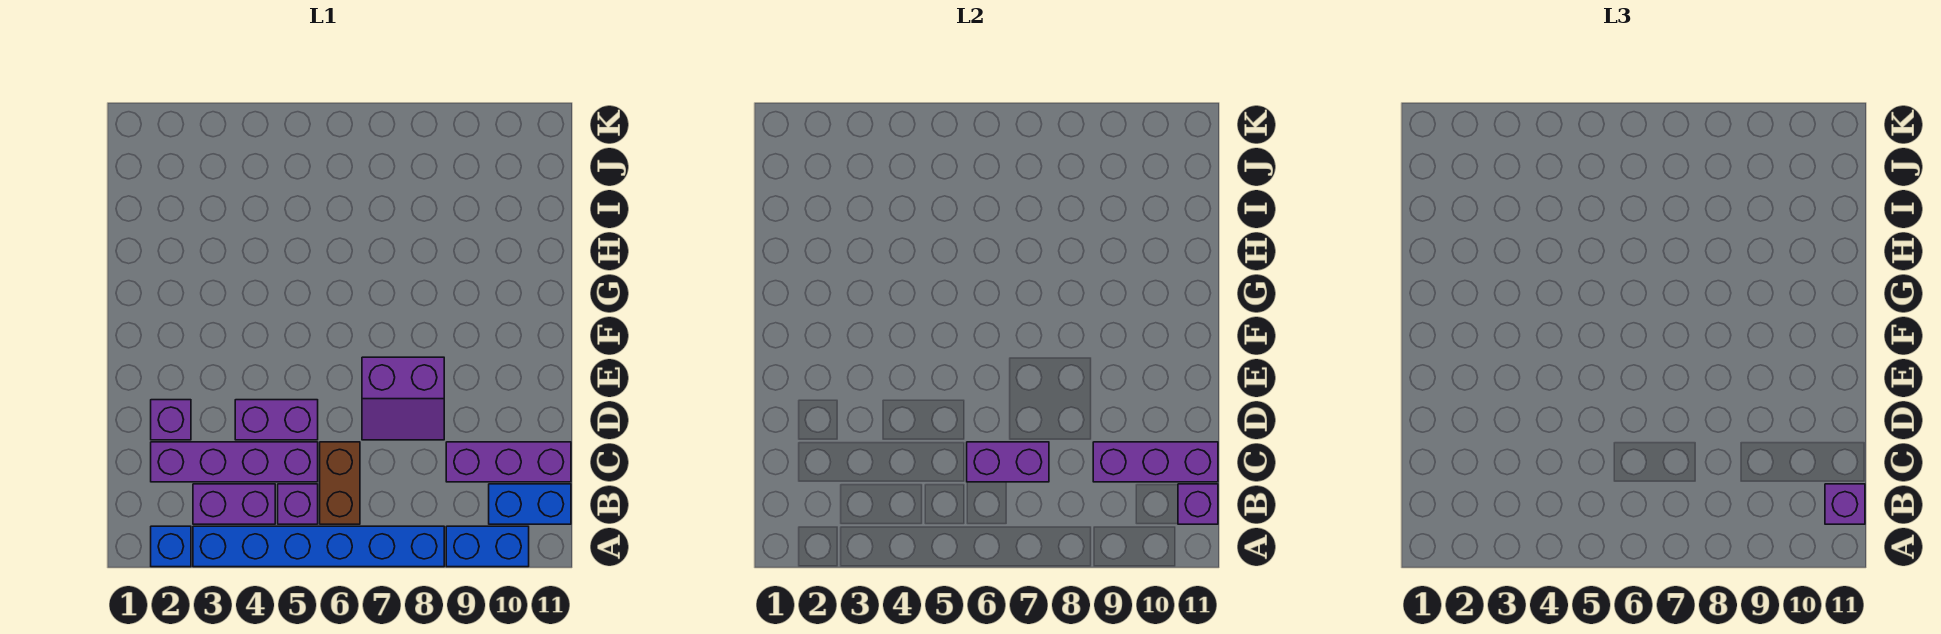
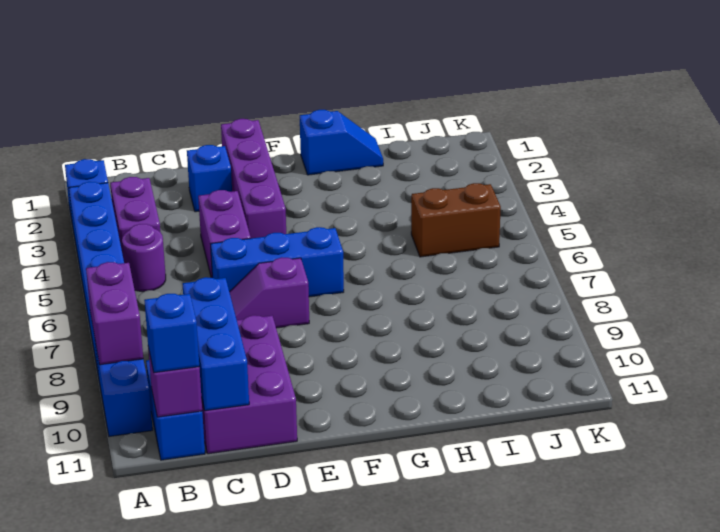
purple brick B5 level 1 -> purple round brick B5 level 1
brown brick B6:C6 level 1 -> brown brick I5:J5 level 1
purple brick B11 level 3 -> blue brick B11 level 3
purple brick C2:C5 level 1 -> purple brick E1:E4 level 1
purple brick C6:C7 level 2 -> purple brick A8:A9 level 2
purple brick C9:C11 level 1 -> purple brick C9:D11 level 1
purple brick C9:C11 level 2 -> blue brick C9:C11 level 2
purple brick D2 level 1 -> blue brick D2 level 1
none -> blue brick D6:F6 level 1
purple slope D7:E8 level 1 top E -> purple slope D7:E7 level 1 top E
none -> blue slope G1:H1 level 1 top G

